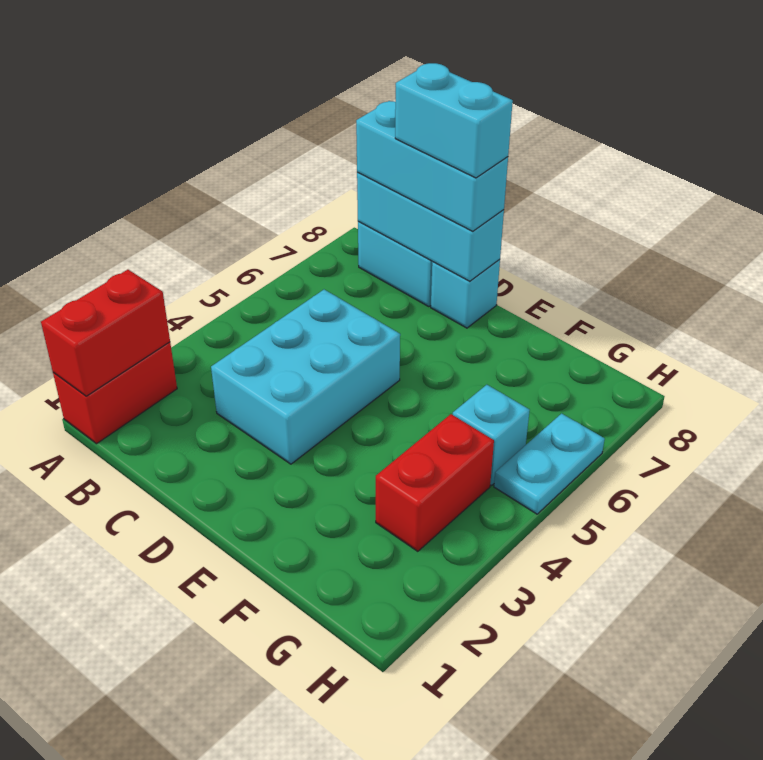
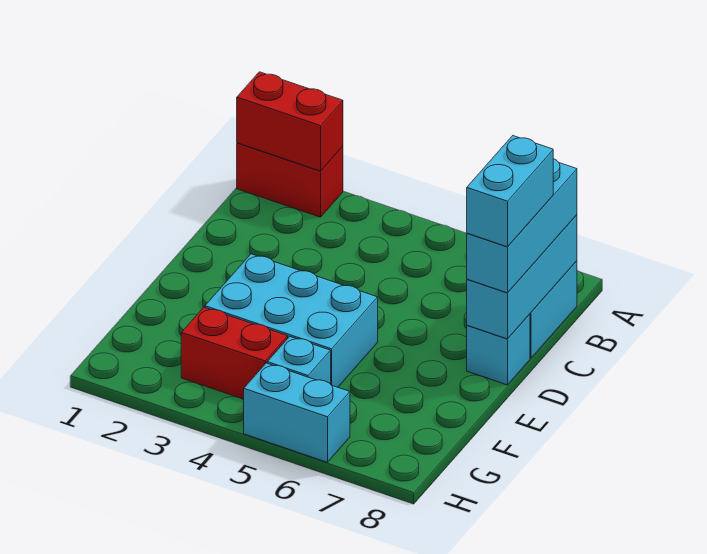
cyan brick C3:D5 level 1 -> cyan brick E3:F5 level 1
cyan plate H5:H6 level 1 -> cyan brick H5:H6 level 1

